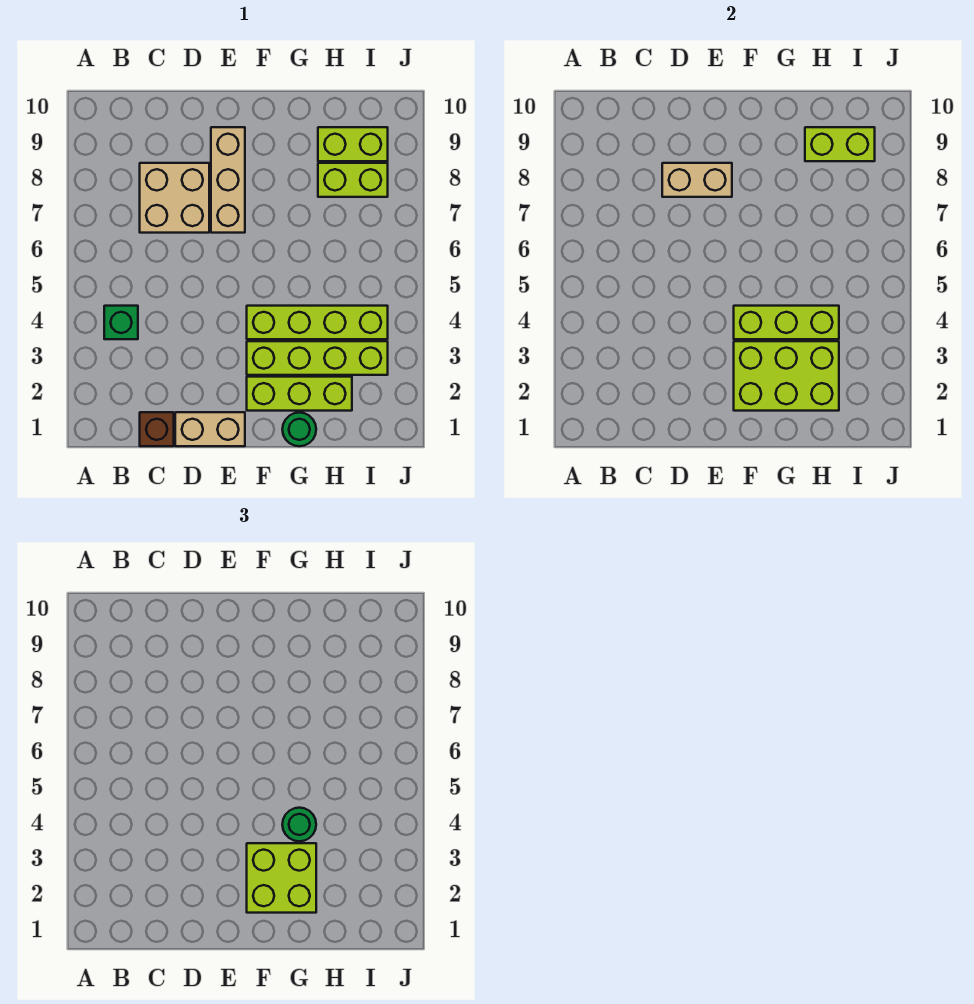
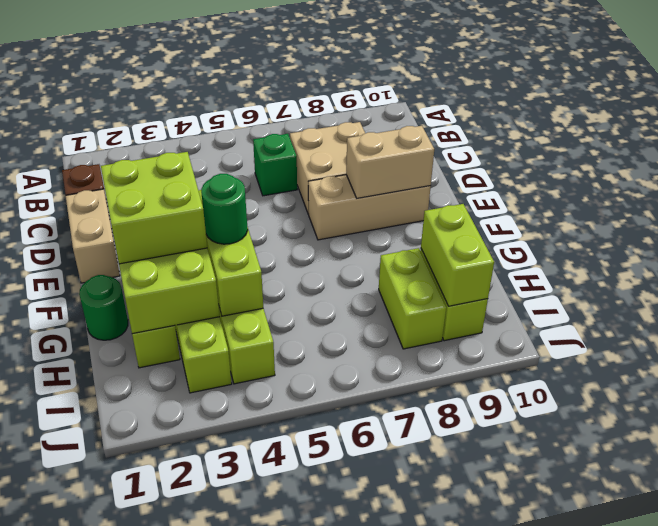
green brick B4 level 1 -> green brick C6 level 1
tan brick D8:E8 level 2 -> tan brick E8:E9 level 2

